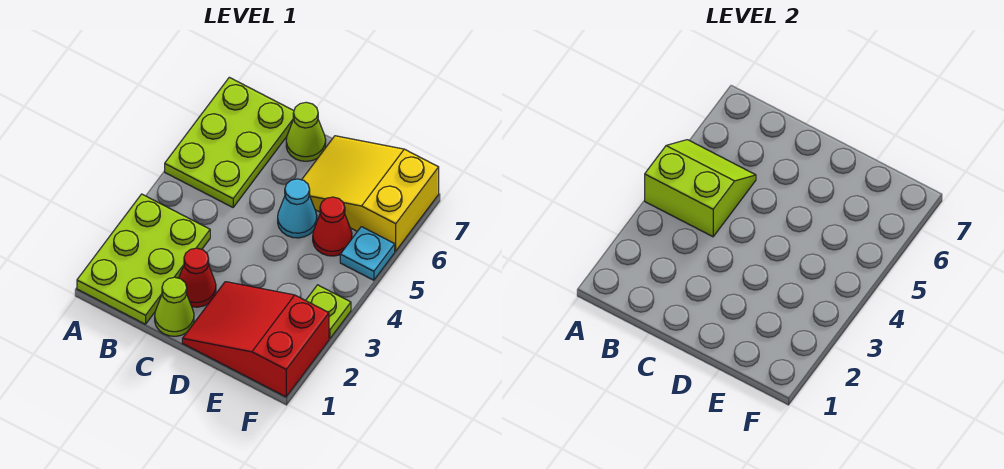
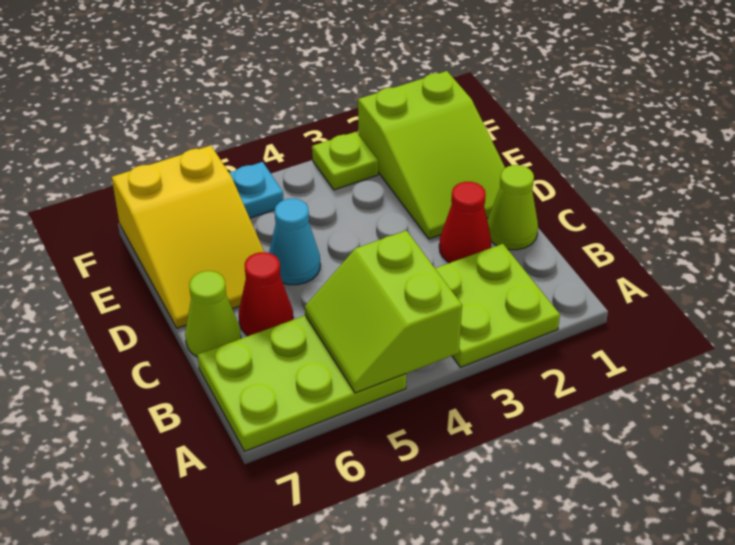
lime plate A1:B3 level 1 -> lime plate A2:B3 level 1
red slope D1:F2 level 1 top F -> lime slope D1:F2 level 1 top F
red cone E5 level 1 -> red cone C6 level 1

